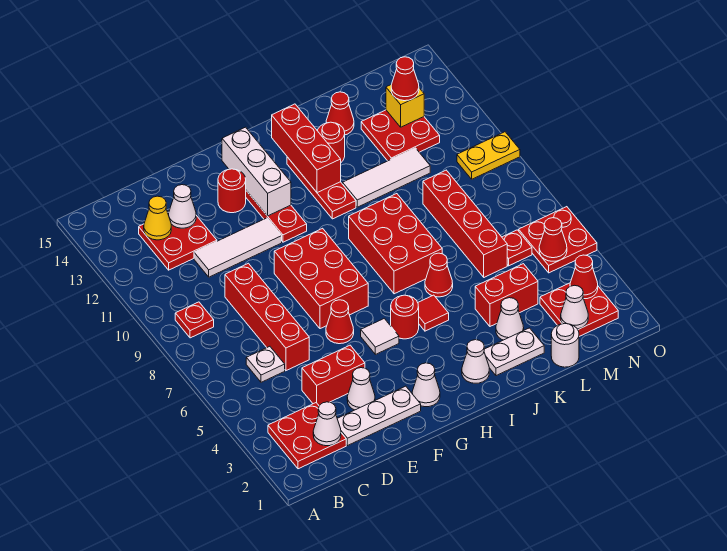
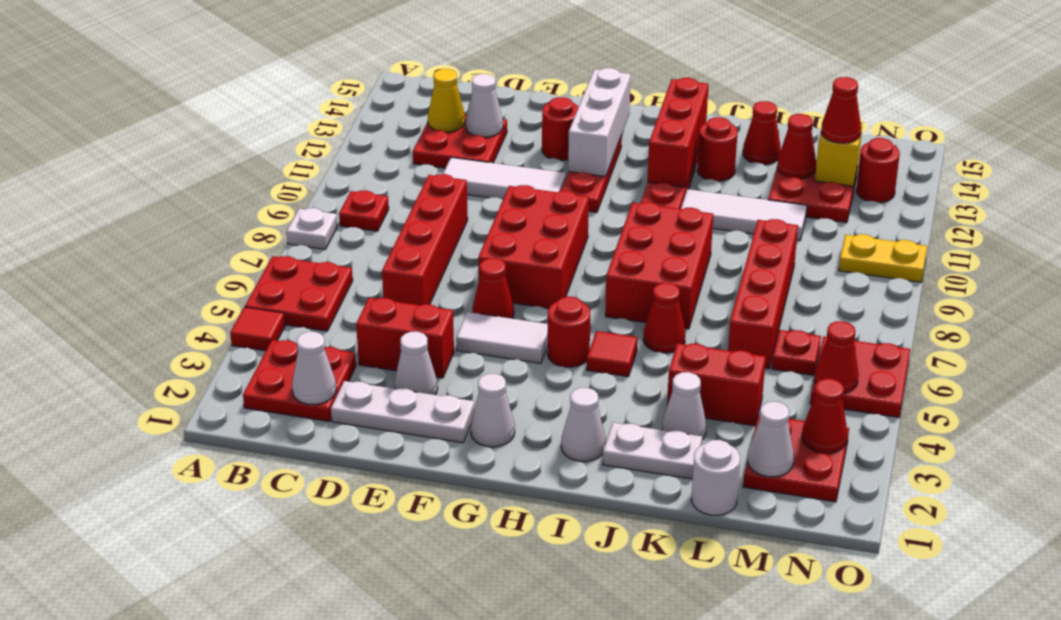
none -> red tile A4 level 1
none -> red plate A5:B6 level 1
white plate C6 level 1 -> white plate A8 level 1
white tile G5 level 1 -> white tile F5:G5 level 1
none -> red cone L13 level 2
none -> red round brick N13 level 1

